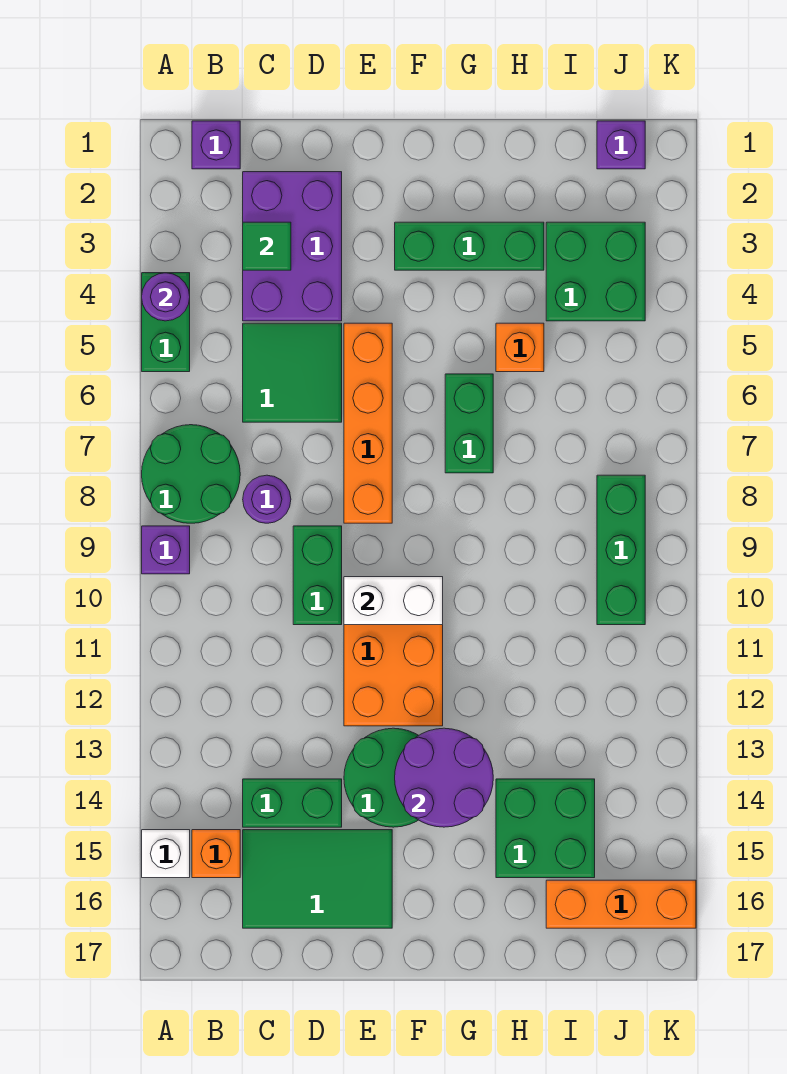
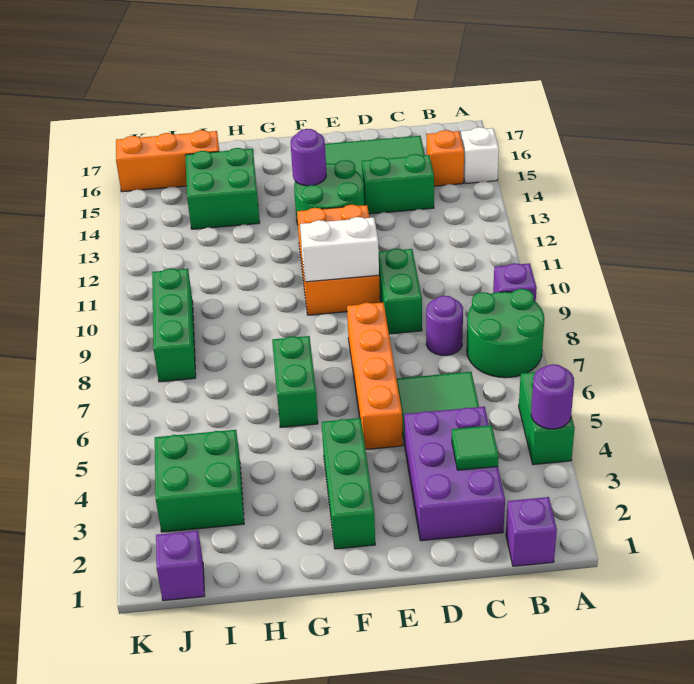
green brick F3:H3 level 1 -> green brick F2:F4 level 1
purple round brick F13:G14 level 2 -> purple round brick F14 level 2
orange brick H5 level 1 -> none

